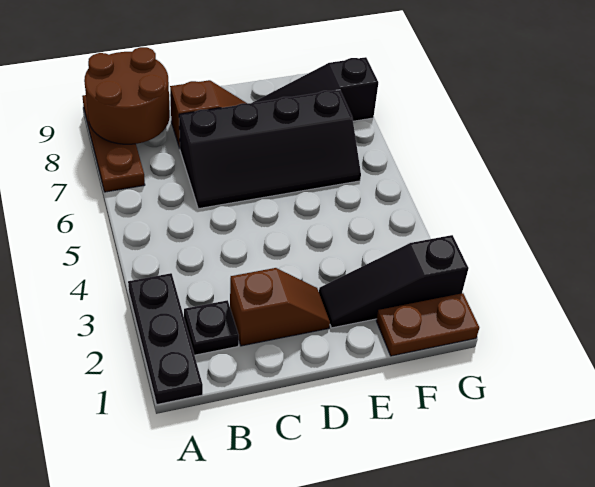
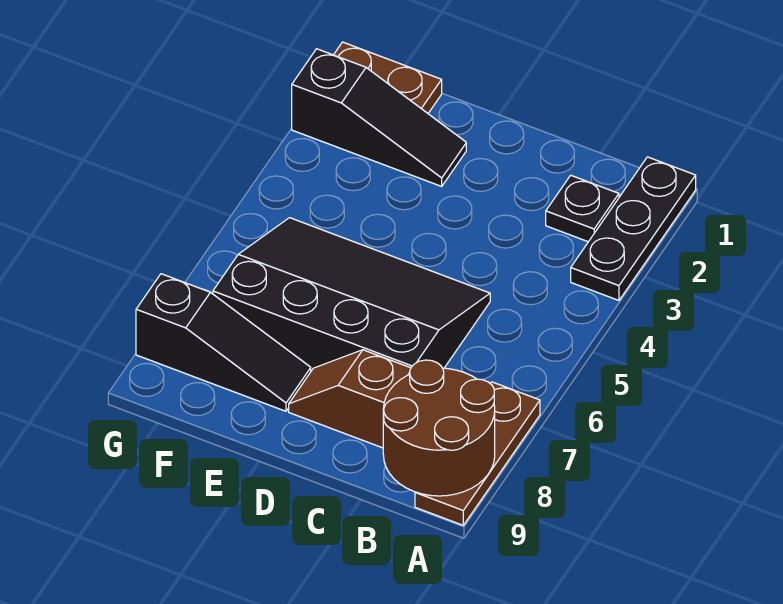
brown slope C2:D2 level 1 top C -> none
black slope C6:F7 level 1 top 7 -> black slope C5:F7 level 1 top 7

